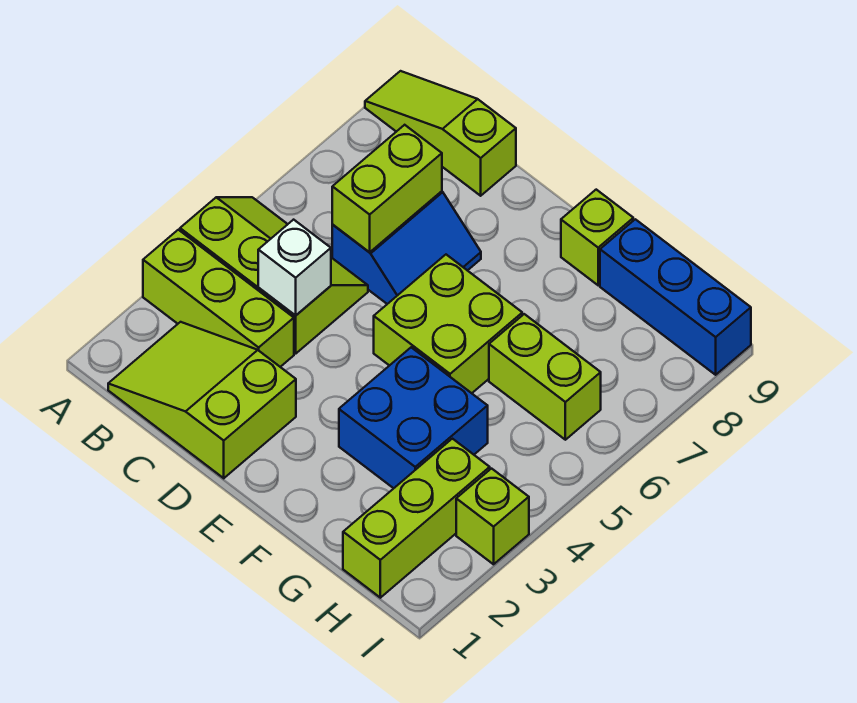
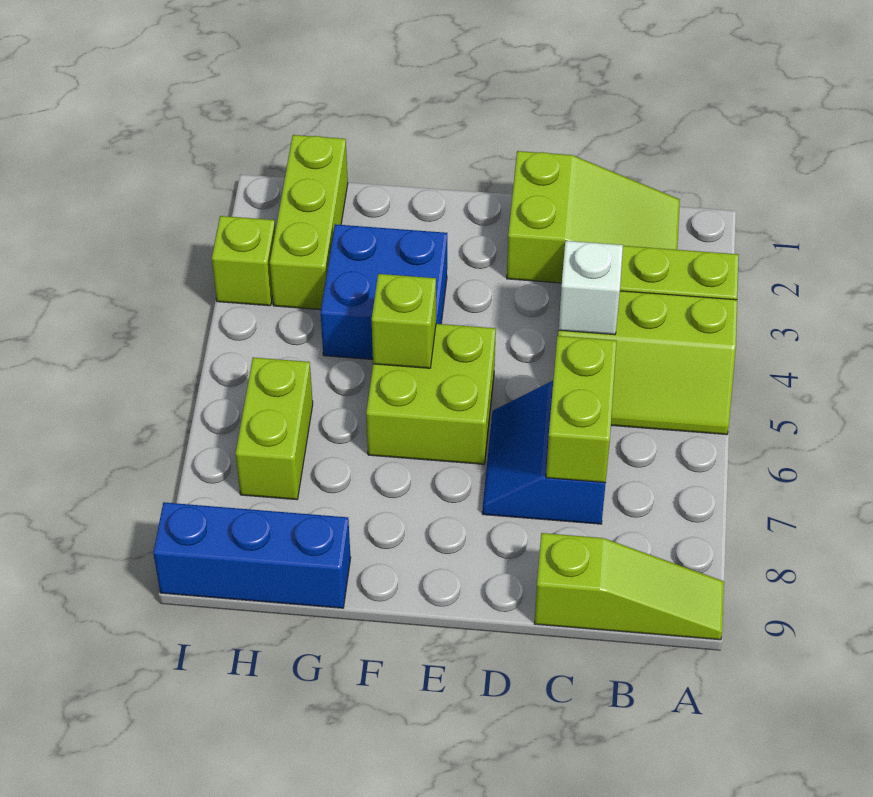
lime brick F9 level 1 -> lime brick F5 level 2
lime brick G6:H6 level 1 -> lime brick H6:H7 level 1

